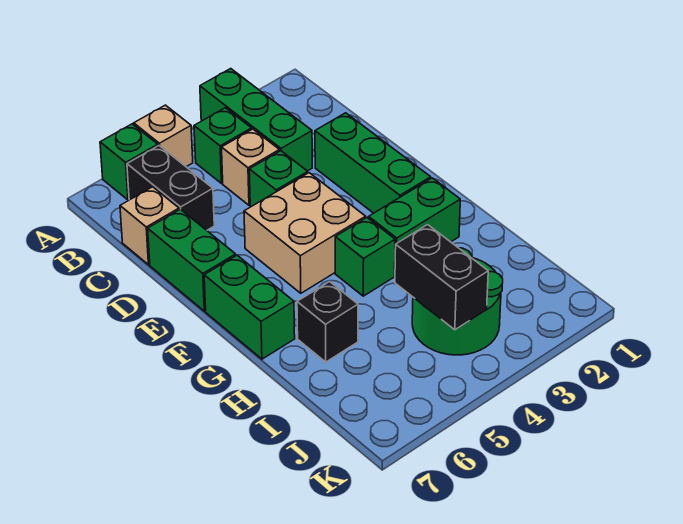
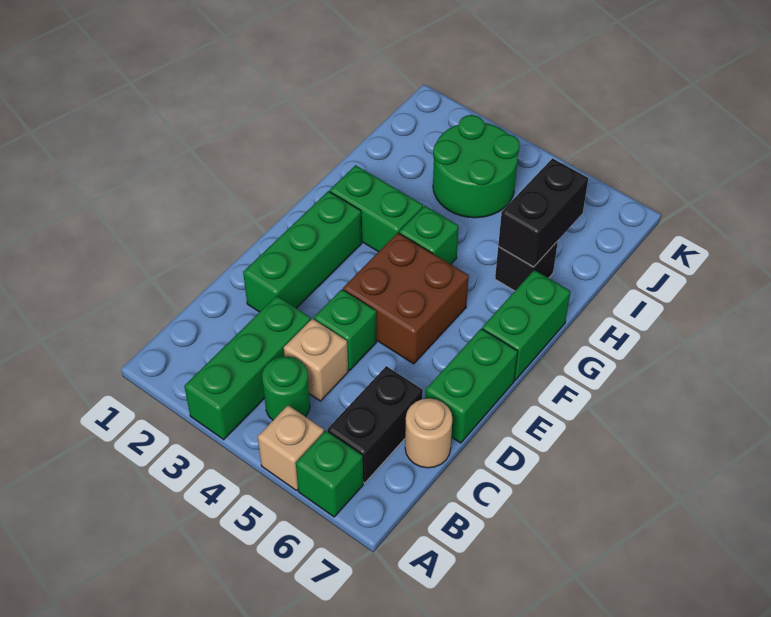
green brick B4 level 1 -> green round brick B4 level 1
tan brick C7 level 1 -> tan round brick C7 level 1
tan brick E4:F5 level 1 -> brown brick E4:F5 level 1
black brick I4:J4 level 2 -> black brick H6:I6 level 2

